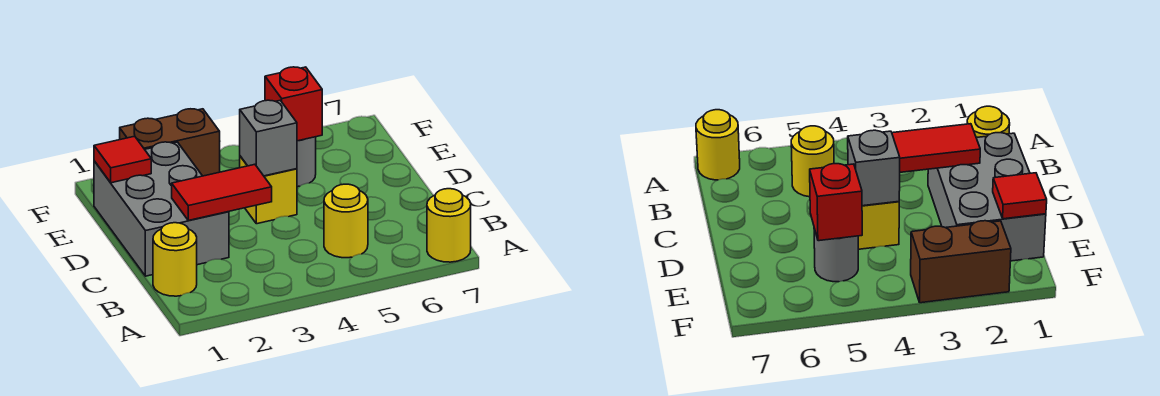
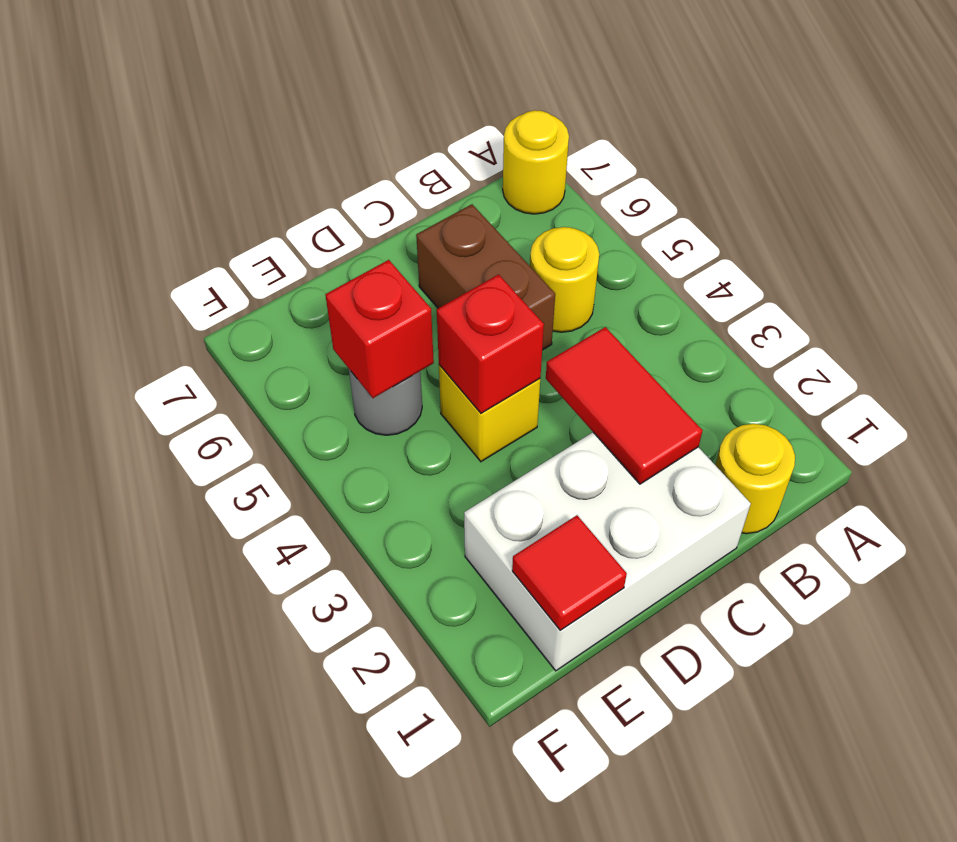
grey brick C1:E2 level 1 -> white brick C1:E2 level 1
grey brick D4 level 2 -> red brick D4 level 2
brown brick F2:F3 level 1 -> brown brick C5:C6 level 1

